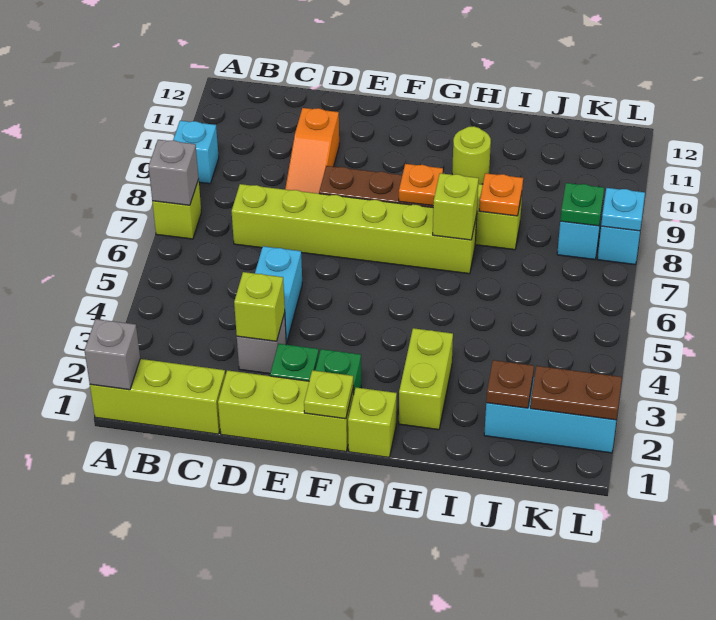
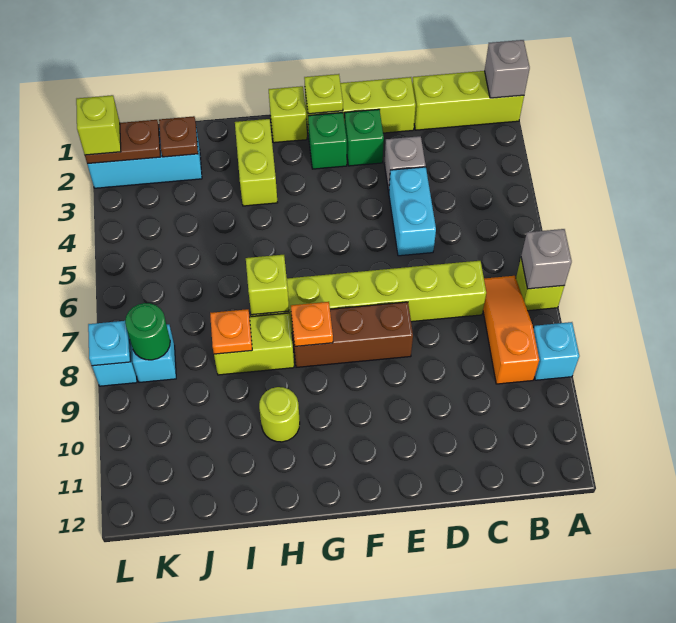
lime brick D3 level 2 -> lime brick L2 level 3
orange slope D8:D10 level 1 top 10 -> orange slope B7:B9 level 1 top 9
green plate K8 level 2 -> green round brick K8 level 2

